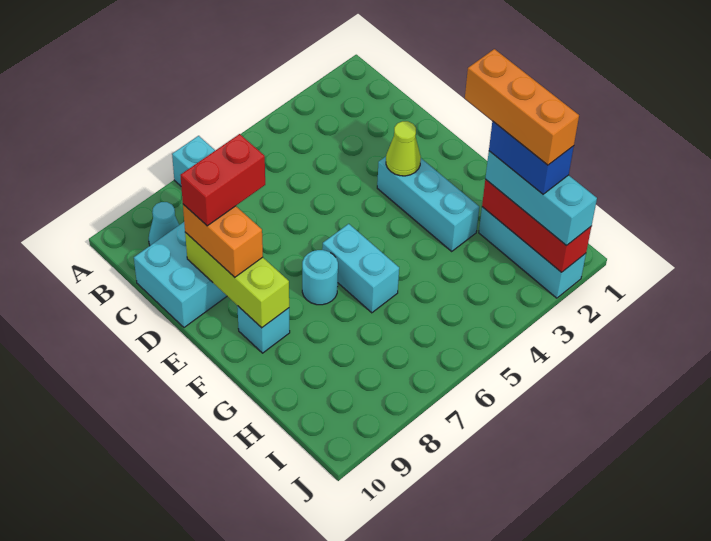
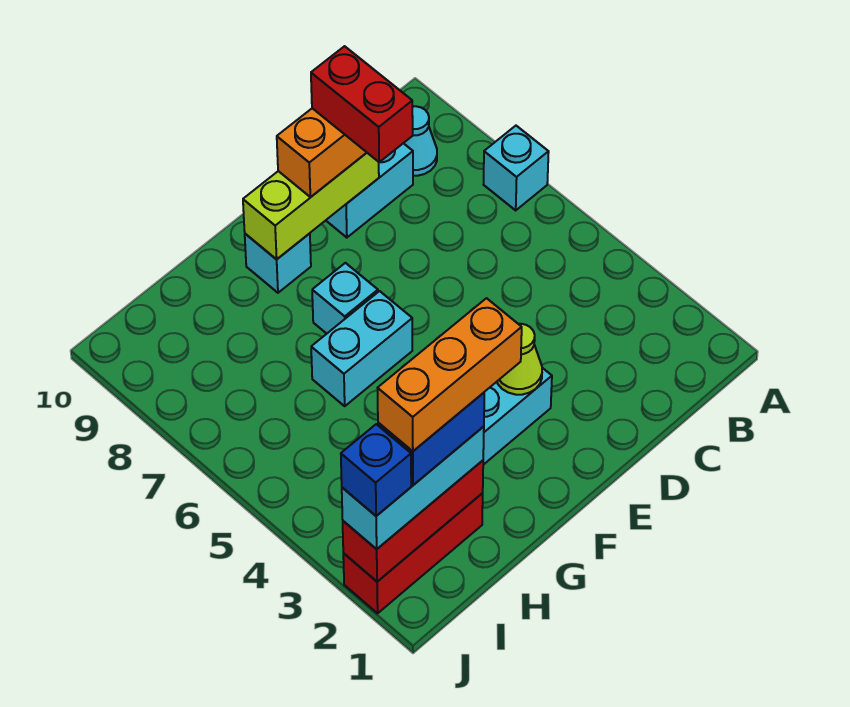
cyan round brick F7 level 1 -> cyan brick F7 level 1
cyan brick H2:J2 level 1 -> red brick H2:J2 level 1
none -> blue brick J2 level 4

